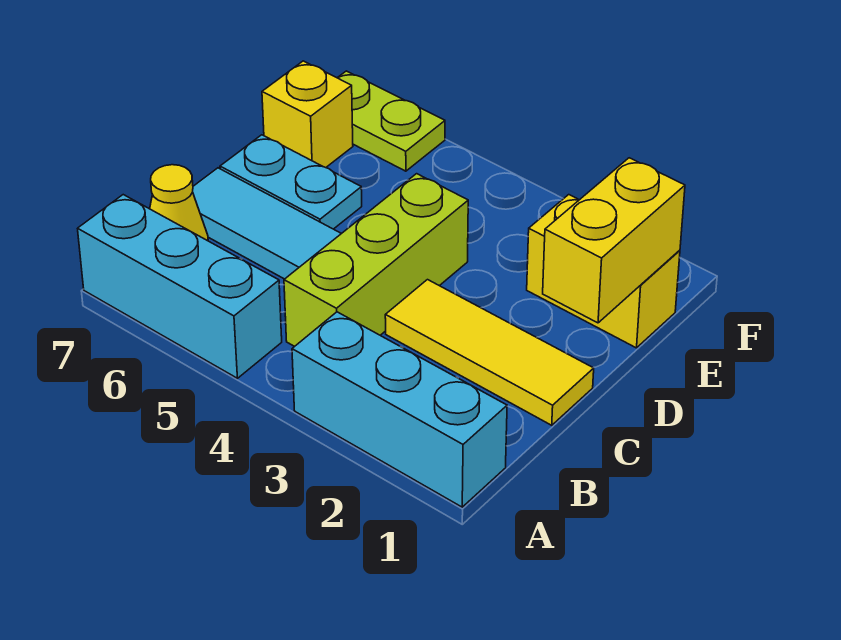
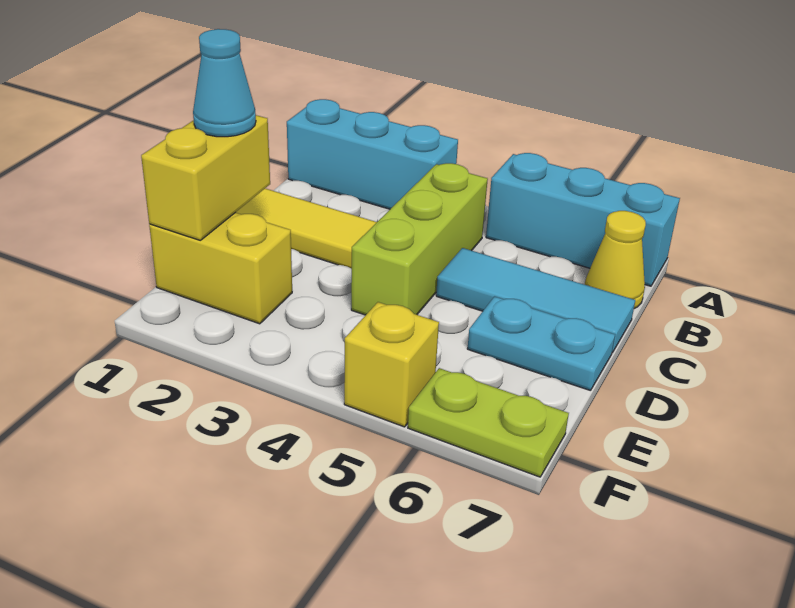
none -> cyan cone D1 level 3
yellow brick E7 level 1 -> yellow brick F5 level 1

